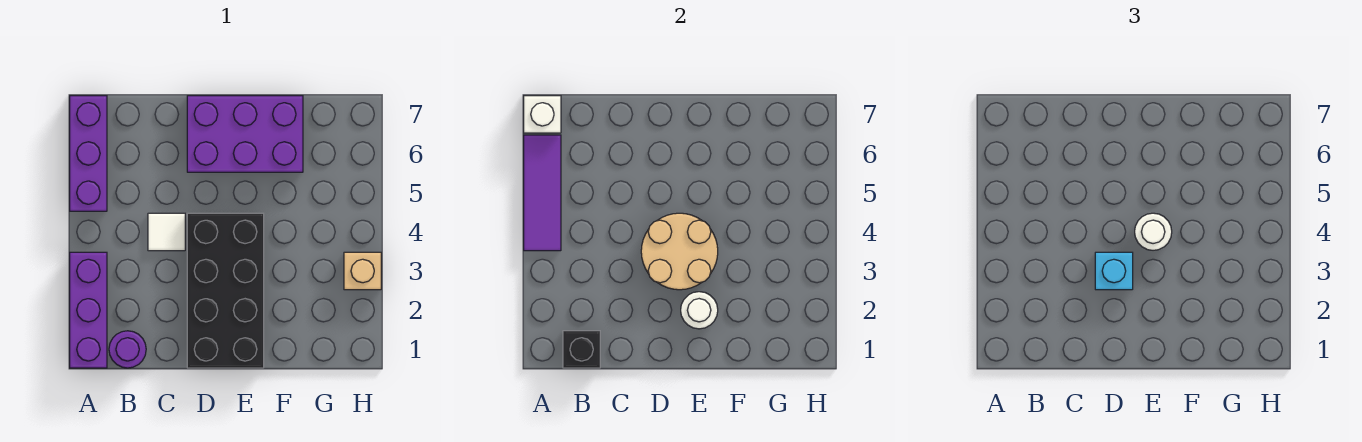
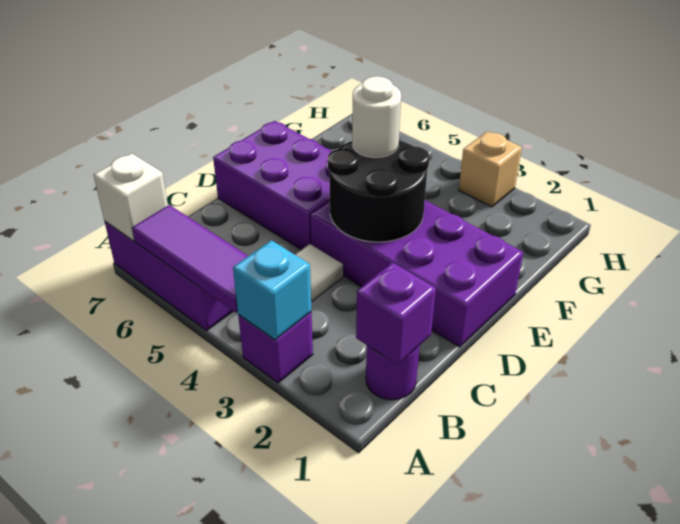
purple brick A1:A3 level 1 -> purple brick A3 level 1
black brick B1 level 2 -> purple brick B1 level 2
black brick D1:E4 level 1 -> purple brick D1:E4 level 1
tan round brick D3:E4 level 2 -> black round brick D3:E4 level 2
cyan brick D3 level 3 -> cyan brick A3 level 2
purple brick D6:F7 level 1 -> purple brick D5:E7 level 1
white round brick E2 level 2 -> none

